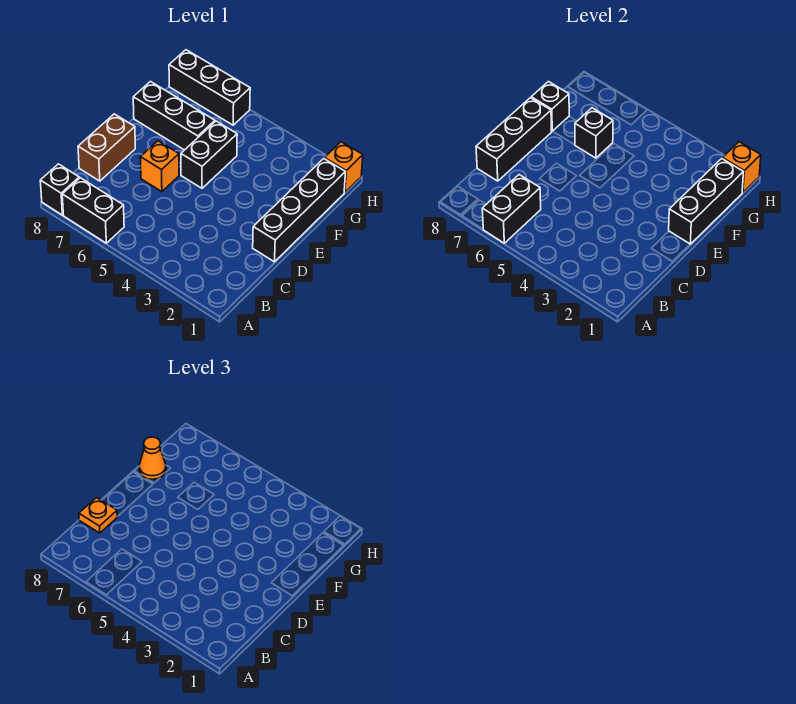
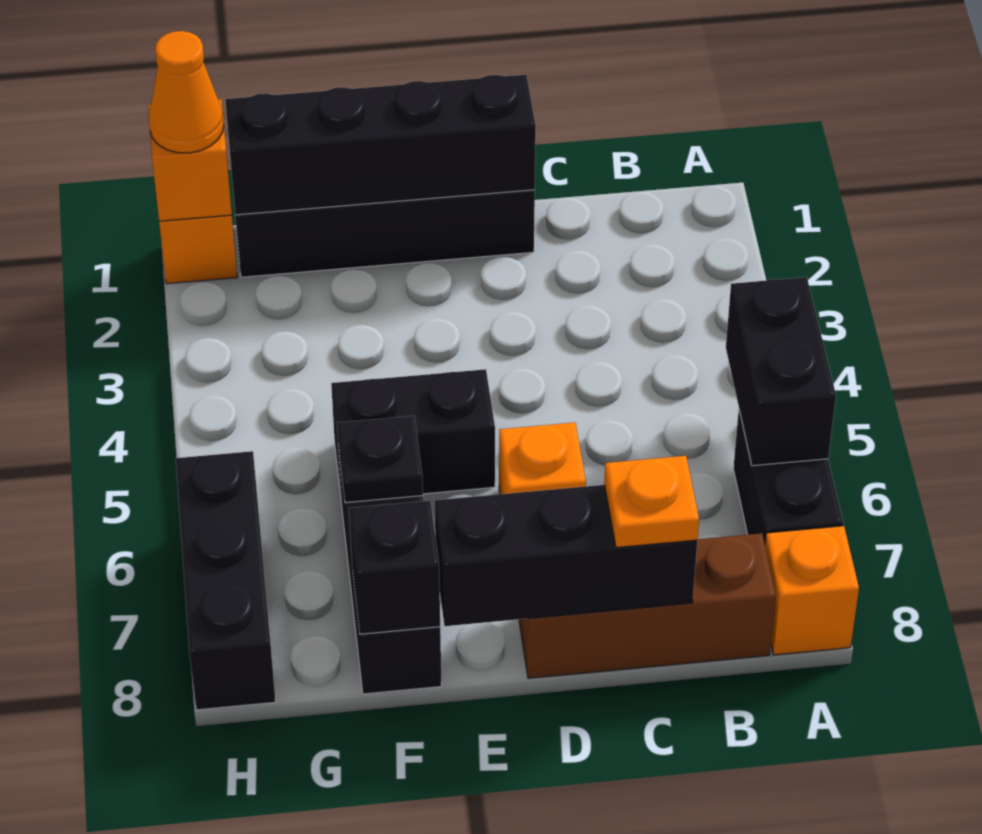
black brick A6:B6 level 2 -> black brick A5:A6 level 2
black brick A8 level 1 -> orange brick A8 level 1
brown brick C8:D8 level 1 -> brown brick B8:D8 level 1
black brick E1:G1 level 2 -> black brick D1:G1 level 2
black brick F6 level 2 -> black plate F6 level 2
orange cone F8 level 3 -> orange cone H1 level 3

